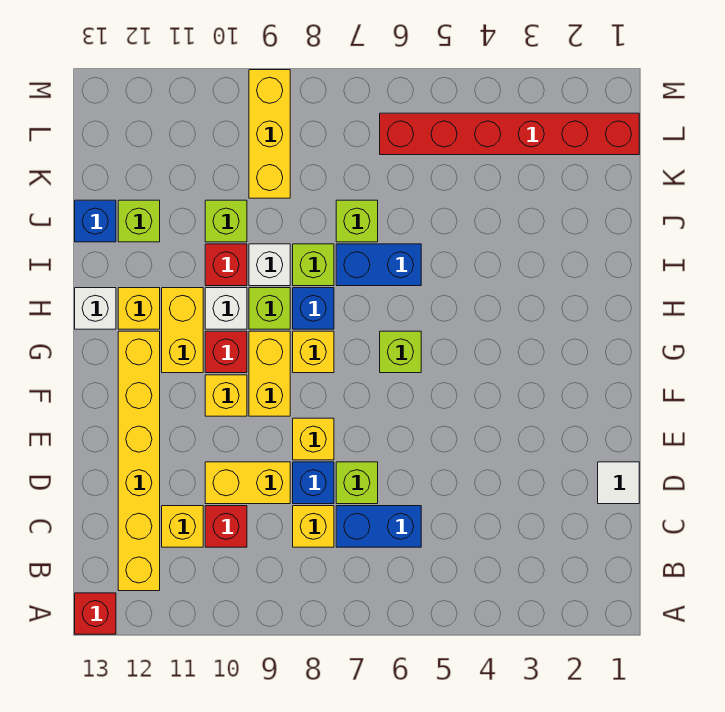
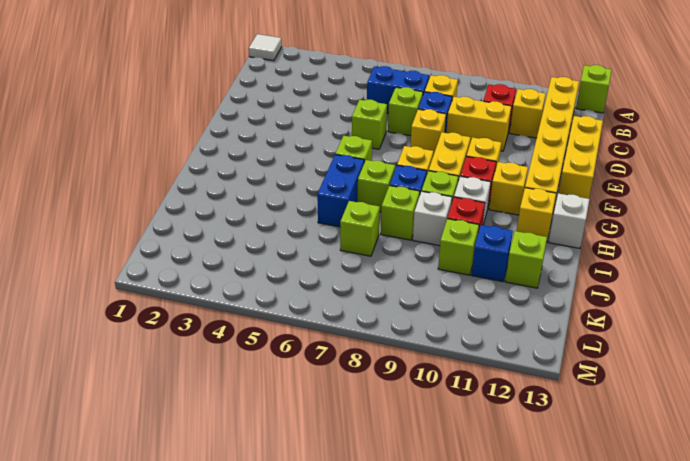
red brick A13 level 1 -> lime brick A13 level 1
white tile D1 level 1 -> white tile A1 level 1
none -> lime brick E6 level 1
yellow brick G11:H11 level 1 -> yellow brick G11 level 1
none -> lime brick H7 level 1
blue brick I6:I7 level 1 -> blue brick H6:I6 level 1
blue brick J13 level 1 -> blue brick J11 level 1
yellow brick K9:M9 level 1 -> yellow brick D13:F13 level 1
red brick L1:L6 level 1 -> none

